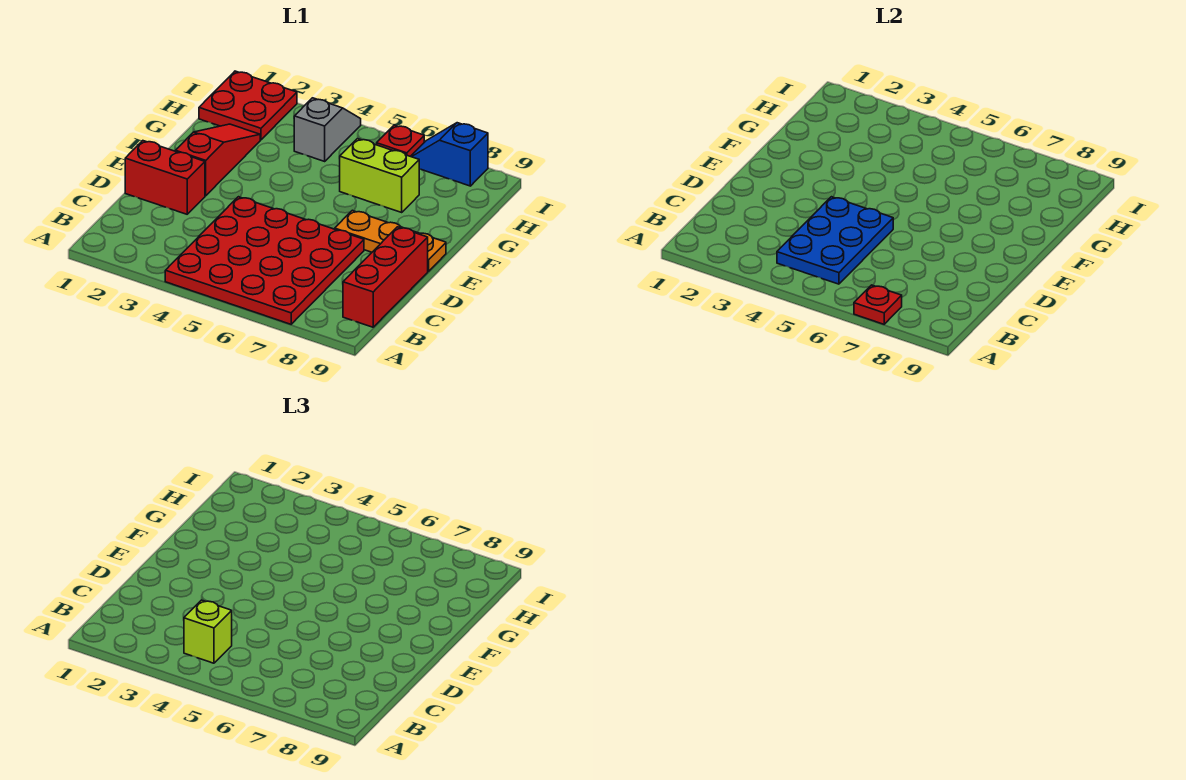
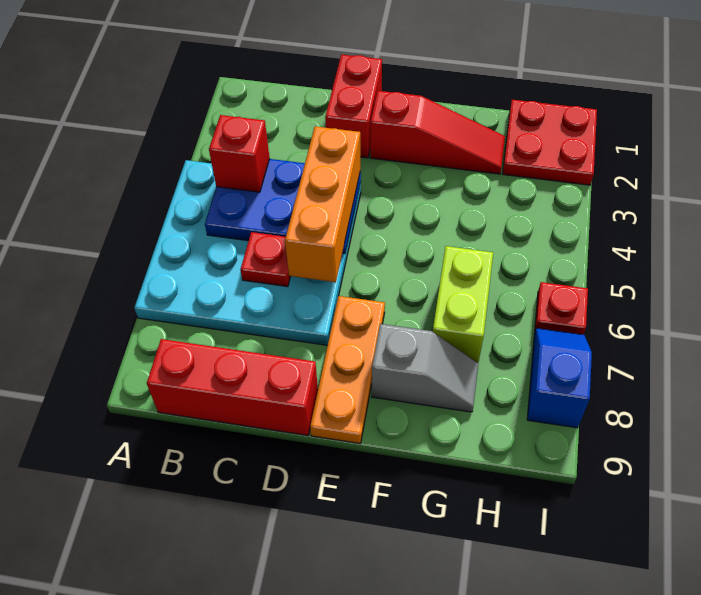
red plate A4:D7 level 1 -> cyan plate A4:D7 level 1
red plate A7 level 2 -> red plate C6 level 2
lime brick B4 level 3 -> red brick B4 level 3
none -> orange brick D4:D6 level 3
grey slope H4:I4 level 1 top H -> grey slope F8:G8 level 1 top F

